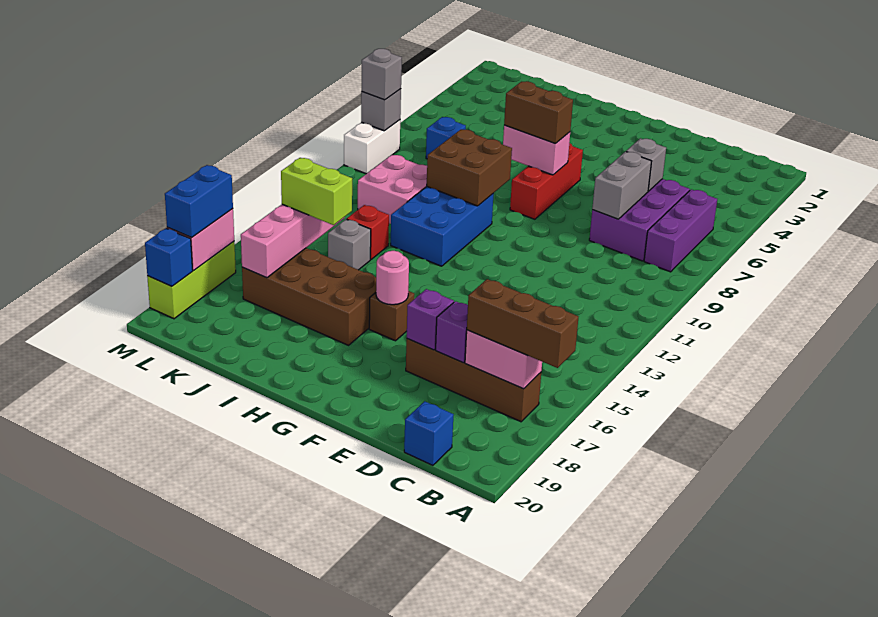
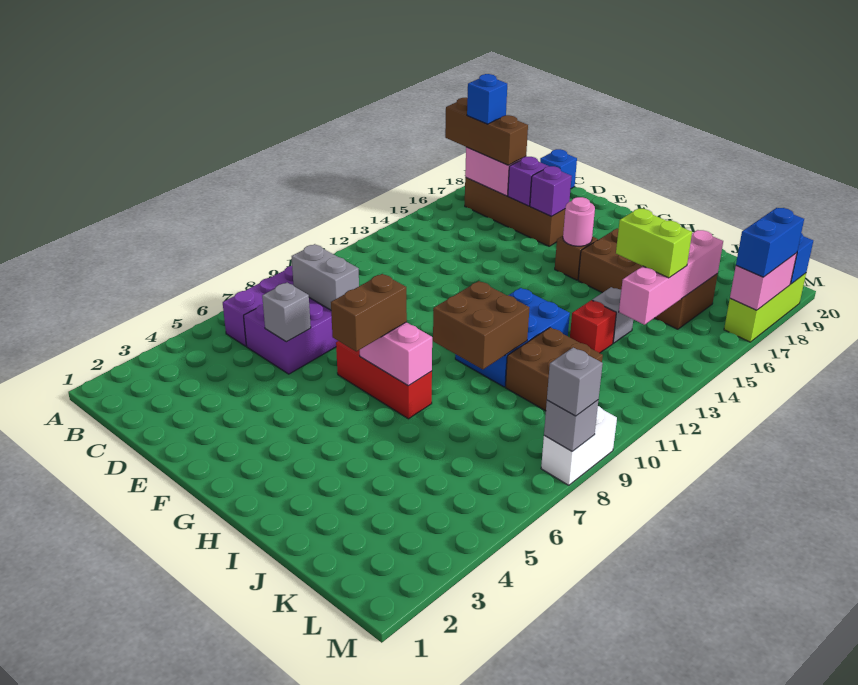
grey brick D7:D8 level 2 -> grey brick C8:D8 level 2
red brick G6:G8 level 1 -> red brick F7:H7 level 1
brown brick G7:H7 level 3 -> brown brick G6:G7 level 3
pink brick J10:K11 level 1 -> brown brick J10:K11 level 1
blue brick K7 level 1 -> blue brick B17 level 4

